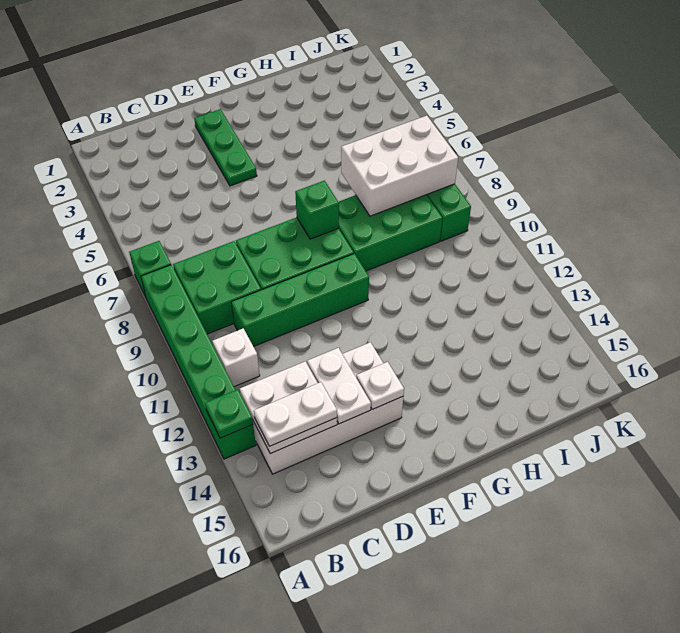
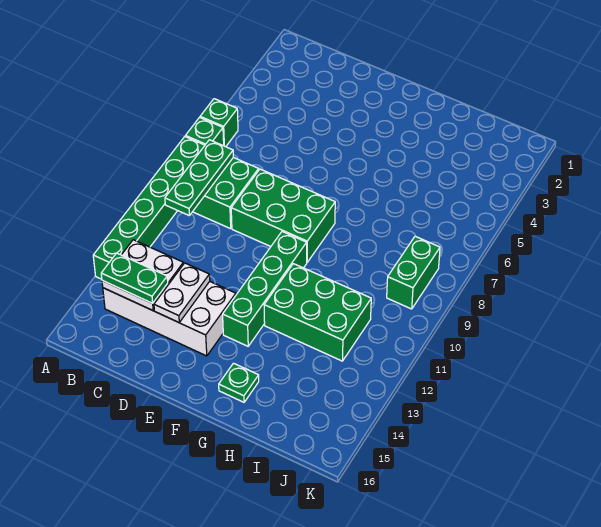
green plate A13 level 2 -> green plate G15 level 1
white brick B11 level 1 -> none
white plate B14:C14 level 3 -> green plate B14:C14 level 3
green brick C10:F10 level 1 -> green brick F10:F13 level 1
green plate E2:E4 level 1 -> green plate B8:B10 level 2
white plate E14 level 2 -> none
green brick F8 level 2 -> green brick A6 level 1
green brick G8:I9 level 1 -> green brick G11:I12 level 1
white brick H7:J8 level 2 -> none

